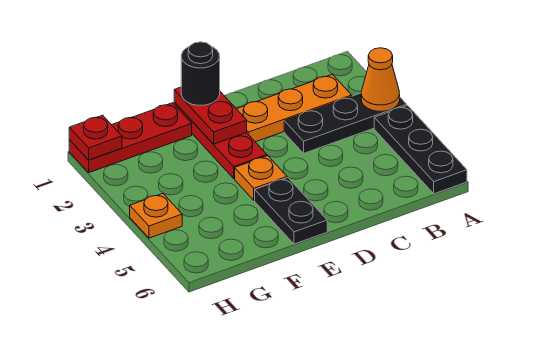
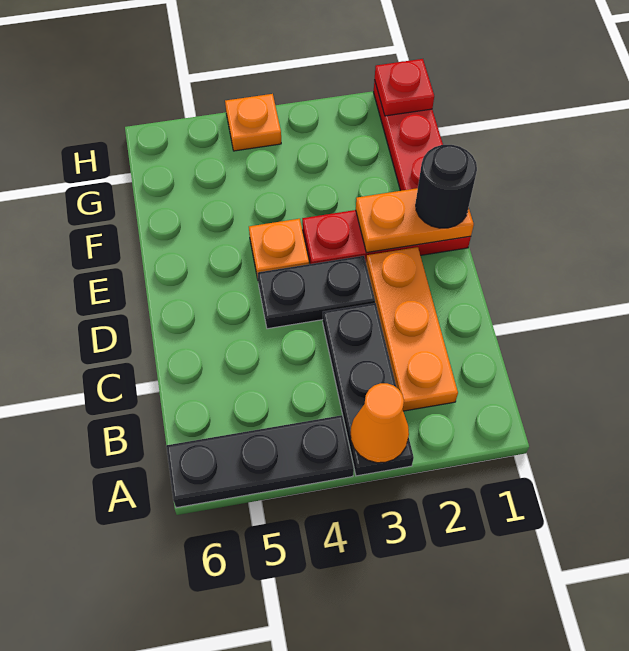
red plate E1:E2 level 2 -> orange plate E1:E2 level 2
black plate E5:E6 level 1 -> black plate D3:D4 level 1

